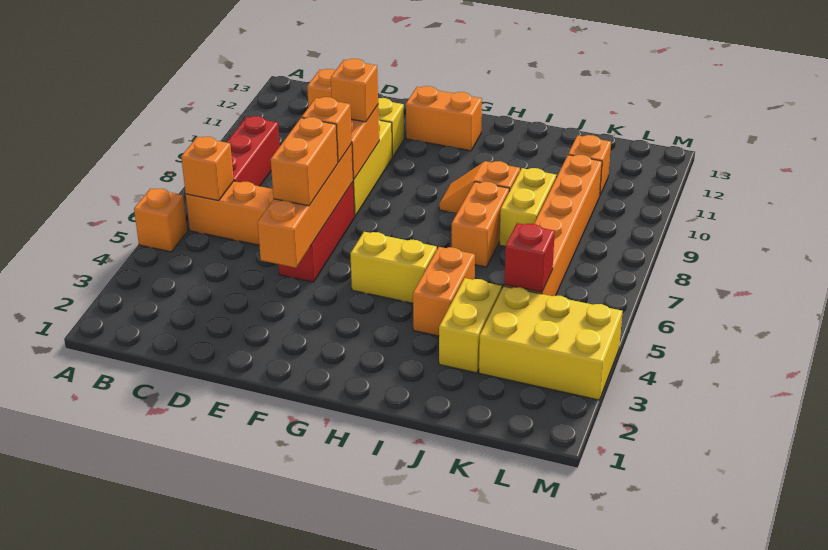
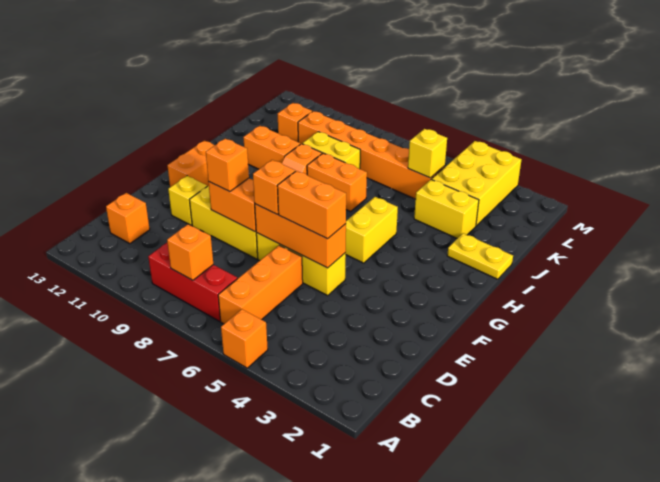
orange brick B6 level 2 -> orange brick B8 level 2
orange brick E4:E7 level 2 -> orange brick E5:E7 level 2
red brick E5:E7 level 1 -> yellow brick E5:E7 level 1
none -> yellow plate I1:I2 level 1
orange brick I4:I5 level 1 -> orange brick I10:I11 level 1
red brick K5 level 2 -> yellow brick K5 level 2

